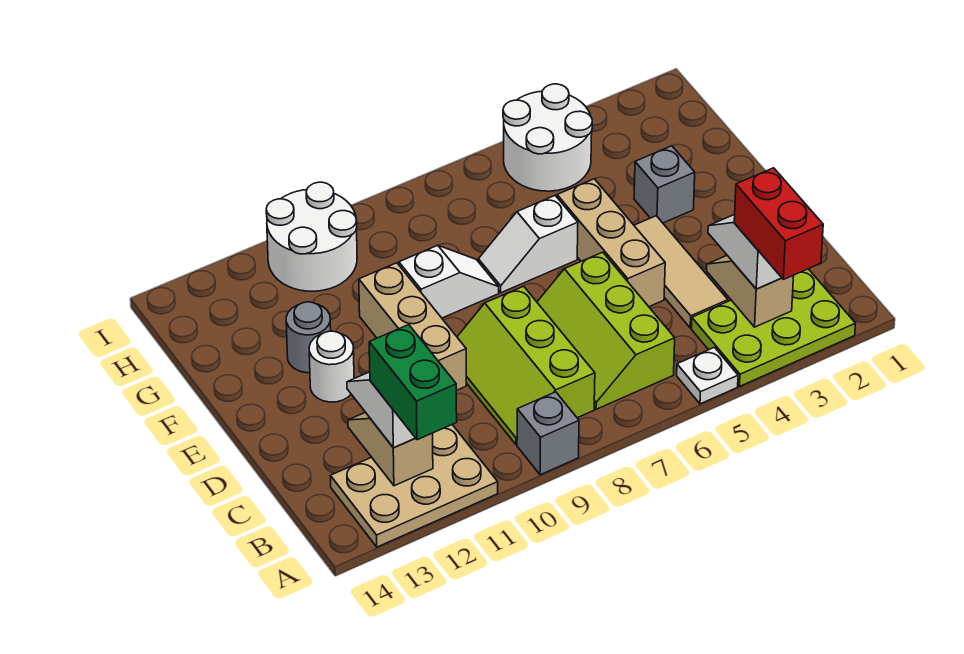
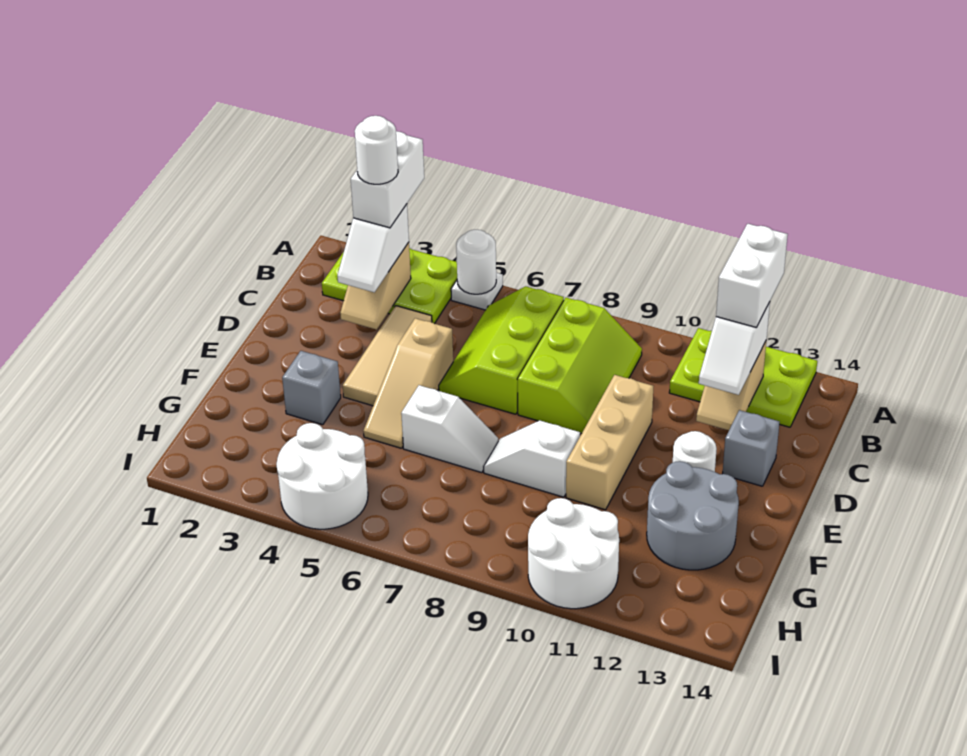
red brick A3:B3 level 4 -> white brick A3:B3 level 4
none -> white round brick A5 level 2
grey brick A9 level 1 -> grey brick D13 level 1
tan plate A11:B13 level 1 -> lime plate A11:B13 level 1
green brick A12:B12 level 4 -> white brick A12:B12 level 4
none -> white round brick B3 level 5
lime slope B6:D7 level 1 top 6 -> lime slope B6:D7 level 1 top 7
tan brick D5:F5 level 1 -> tan slope D5:F5 level 1 top D
grey round brick F12 level 1 -> grey round brick F12:G13 level 1

